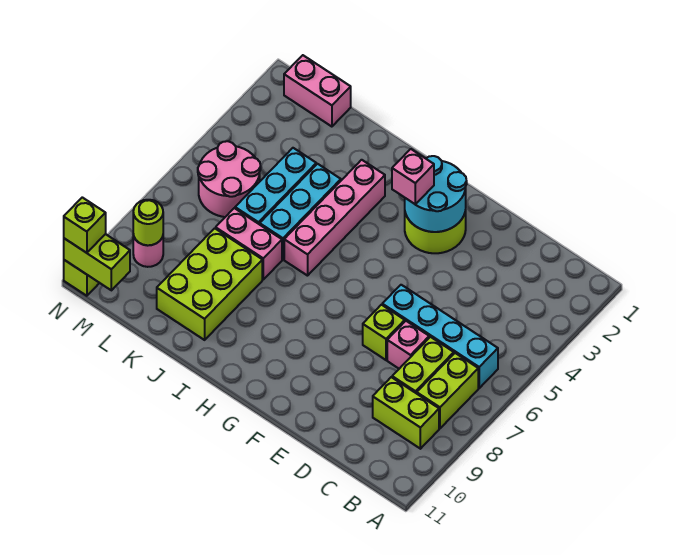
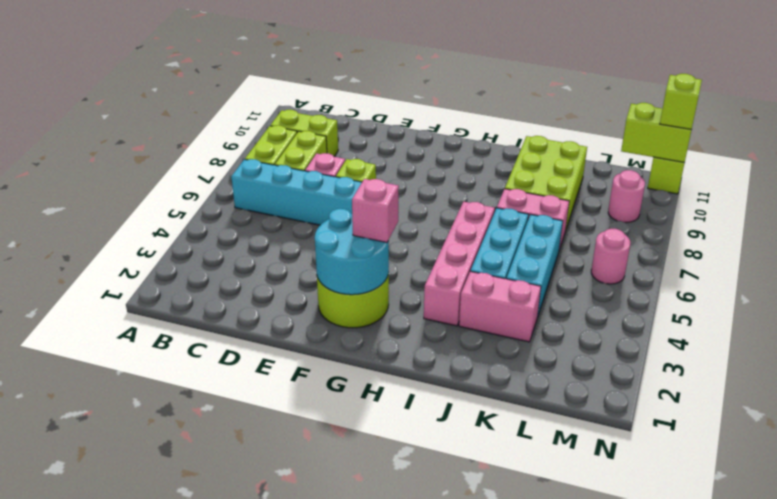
pink brick L1:M1 level 1 -> pink brick J3:K3 level 1
pink round brick L5:M6 level 1 -> pink round brick M6 level 1
lime round brick M9 level 2 -> none

